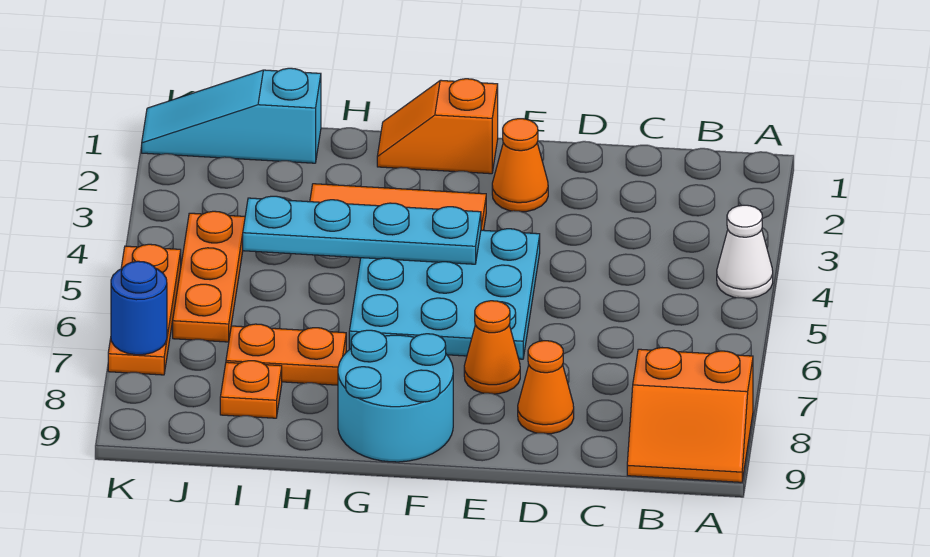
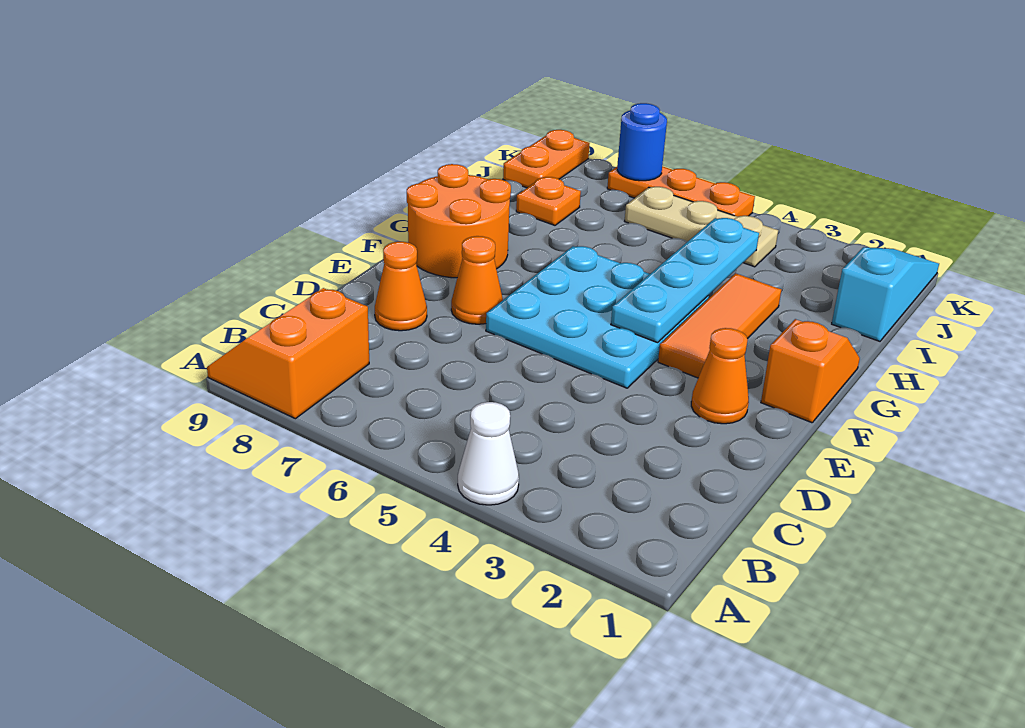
cyan round brick F8:G9 level 1 -> orange round brick F8:G9 level 1
orange plate H7:I7 level 1 -> orange plate J9:K9 level 1
orange plate J4:J6 level 1 -> tan plate J4:J6 level 1

